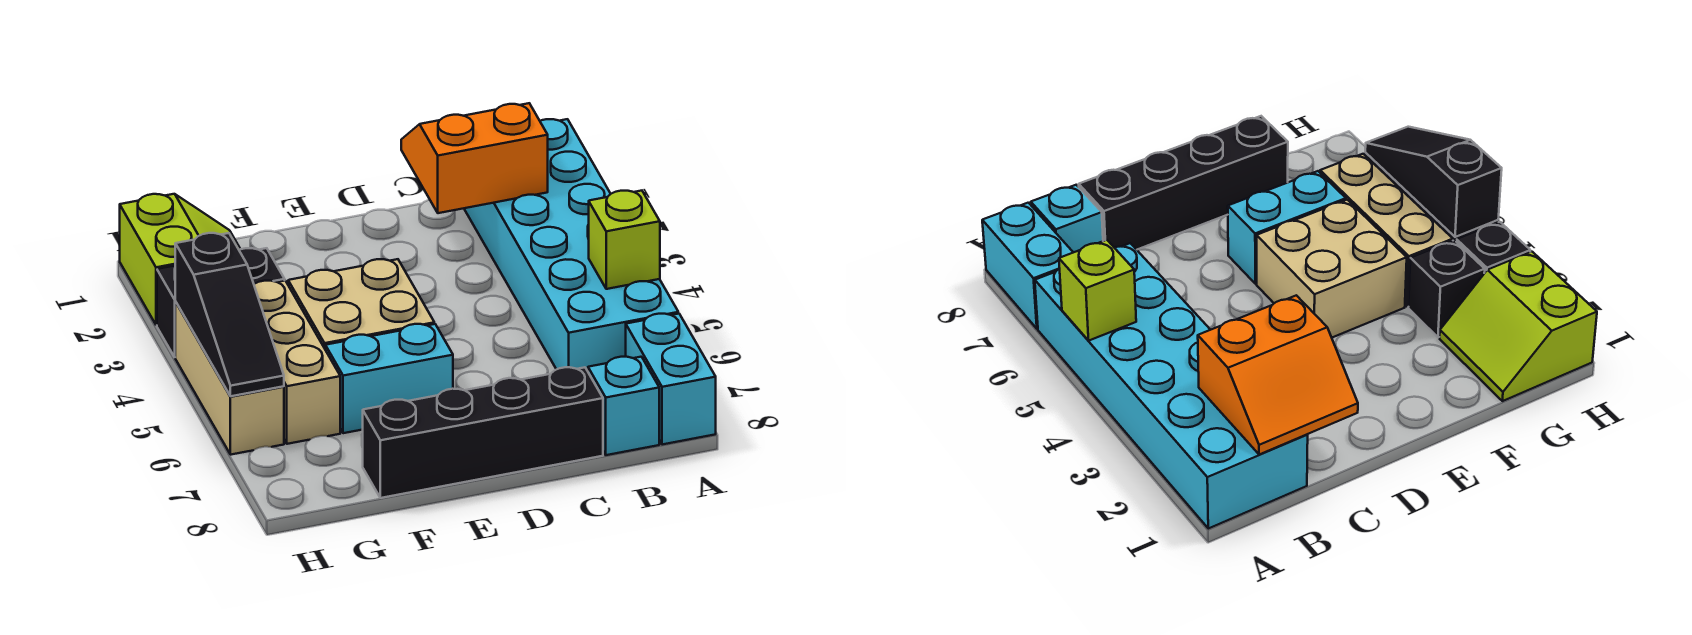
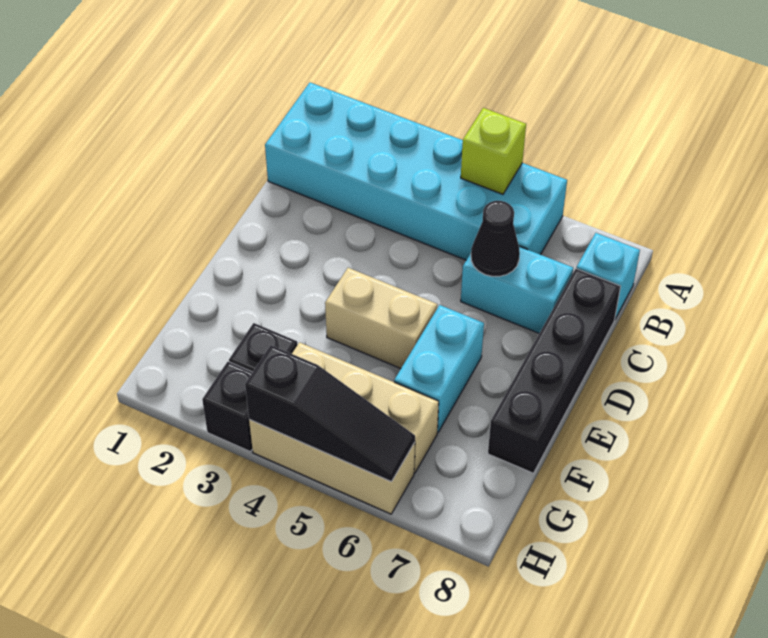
cyan brick A7:A8 level 1 -> cyan brick C6:C7 level 1
orange slope B1:C2 level 2 top 2 -> none
none -> black cone C6 level 2
tan brick E4:F5 level 1 -> tan brick E4:E5 level 1
lime slope G1:H2 level 1 top H -> none

